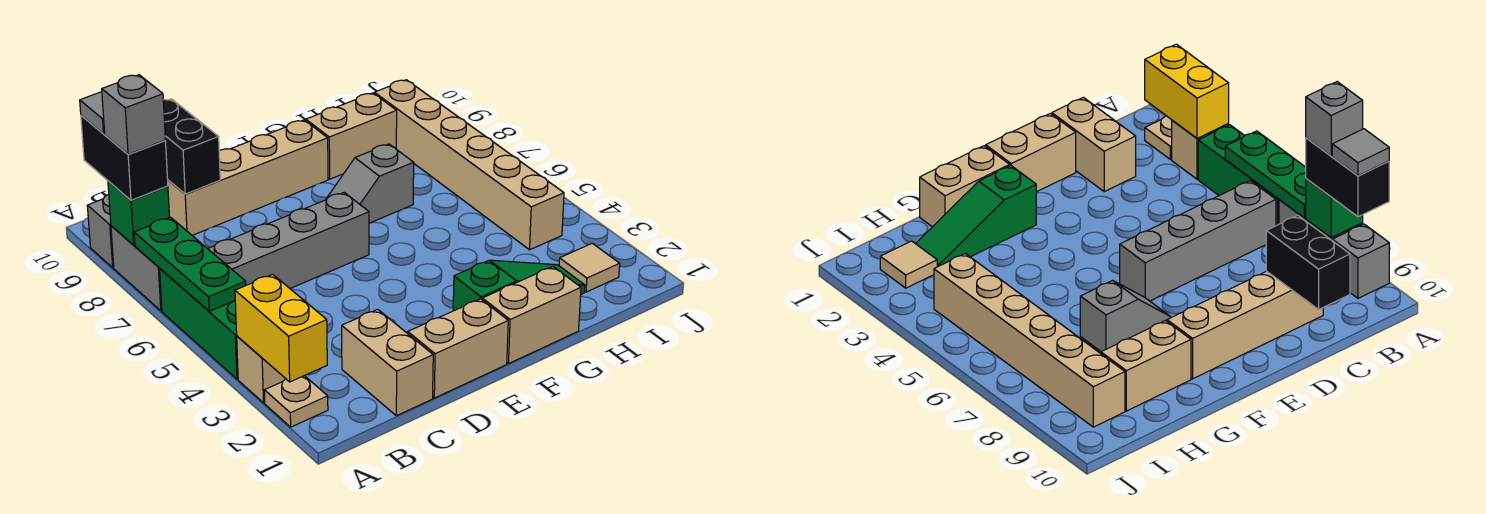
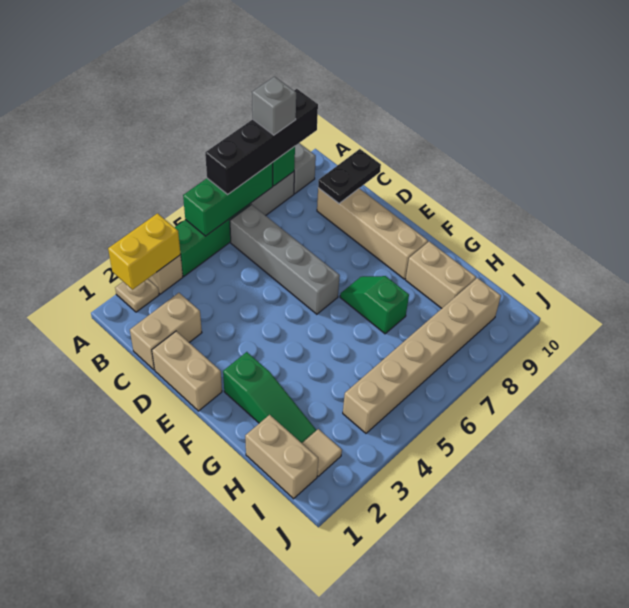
green plate A5:A7 level 2 -> green brick A5:A7 level 2
black brick A8:A9 level 3 -> black brick A6:A9 level 3
grey tile A9 level 4 -> none
black brick C9:C10 level 2 -> black plate C9:C10 level 2
tan brick F1:G1 level 1 -> tan brick H1:I1 level 1
grey slope F7:G7 level 1 top G -> green slope F7:G7 level 1 top G

